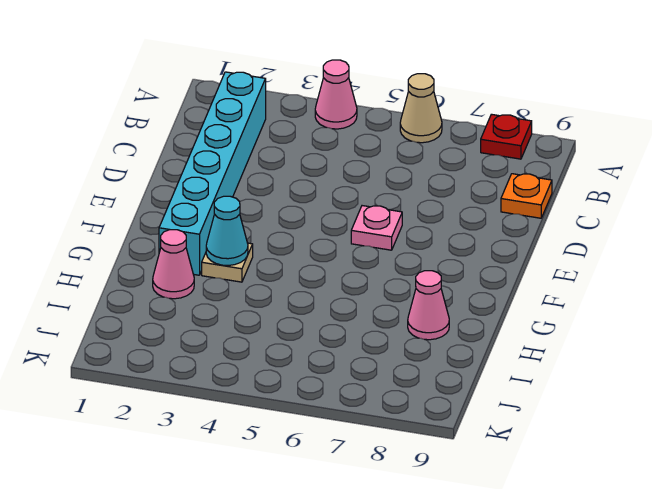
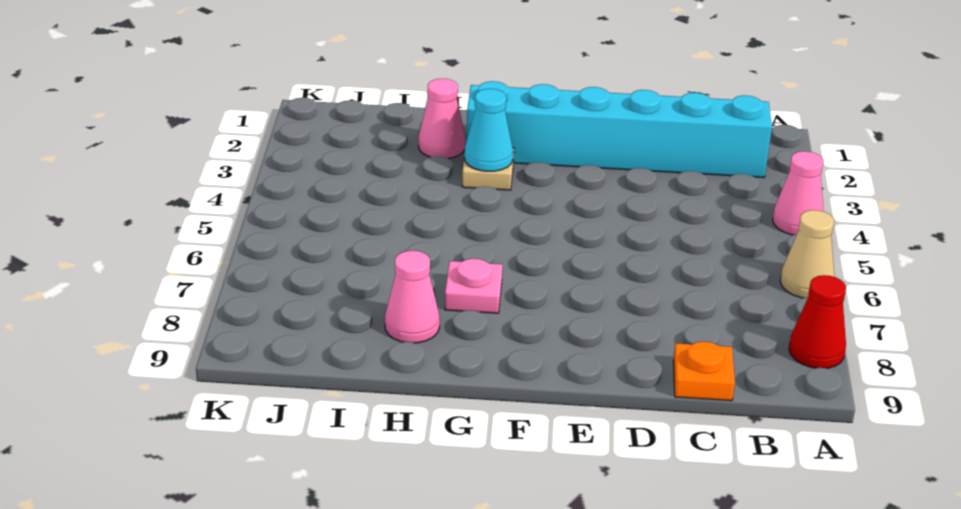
red plate A8 level 1 -> red cone A8 level 1
pink plate E6 level 1 -> pink plate G7 level 1

